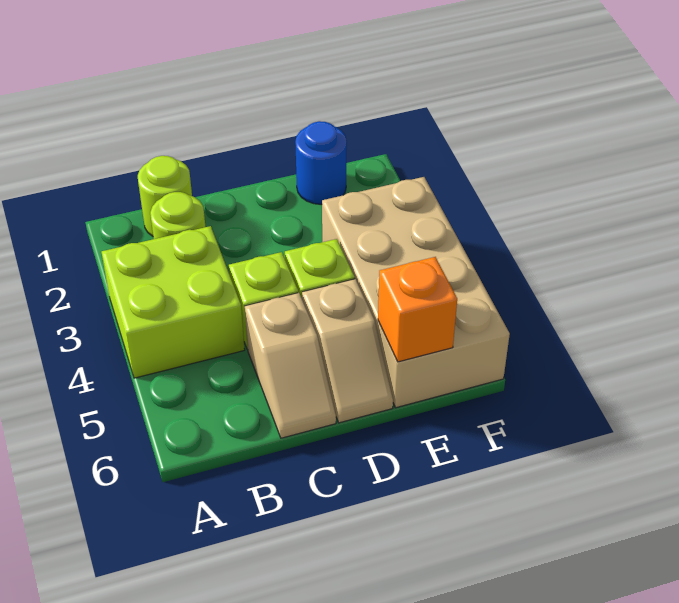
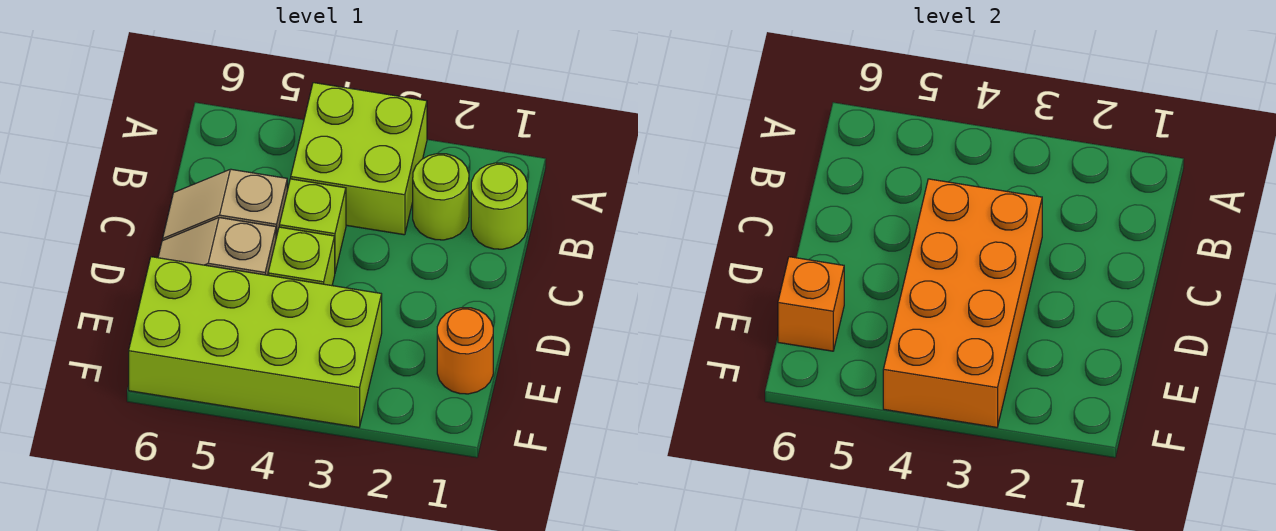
none -> orange brick C3:F4 level 2
blue round brick E1 level 1 -> orange round brick E1 level 1
tan brick E3:F6 level 1 -> lime brick E3:F6 level 1

